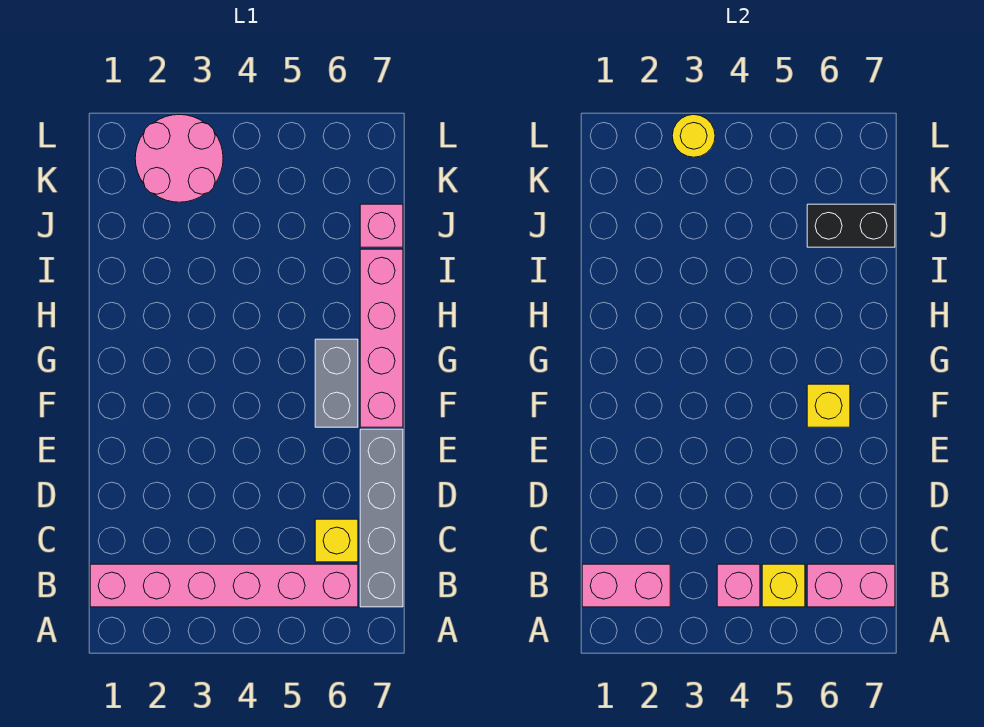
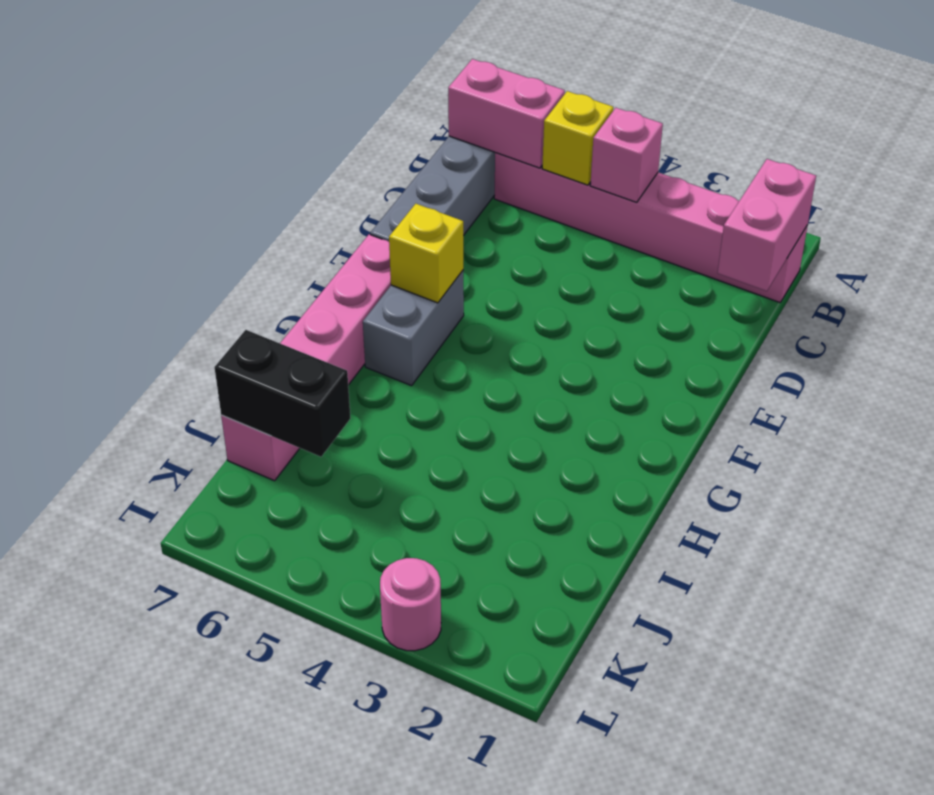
pink brick B1:B2 level 2 -> pink brick B1:C1 level 2
yellow brick C6 level 1 -> none
pink round brick K2:L3 level 1 -> pink round brick L3 level 1
yellow round brick L3 level 2 -> none

